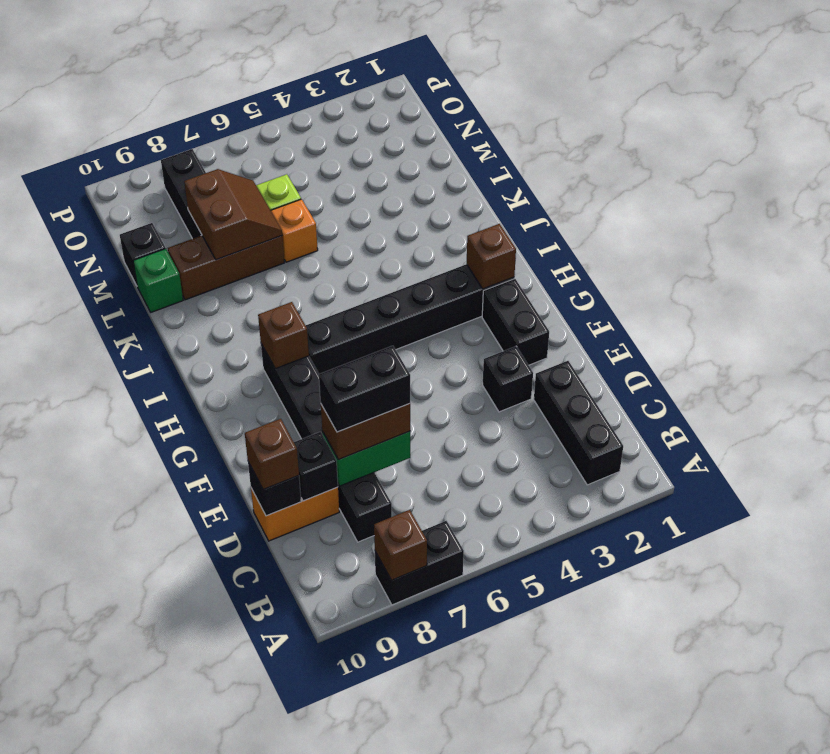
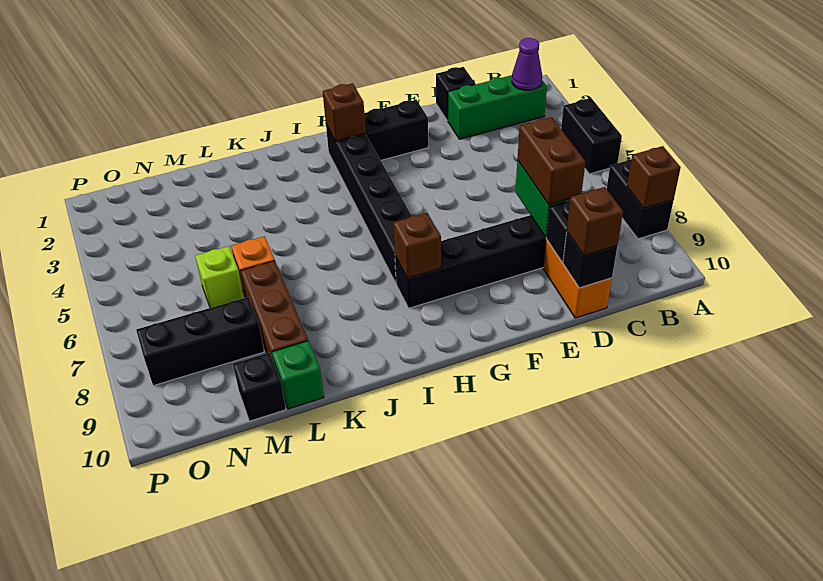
black brick B2:D2 level 1 -> green brick B2:D2 level 1
none -> purple cone B2 level 2
black brick D7:D8 level 4 -> black brick A4:A5 level 1
black brick E3 level 1 -> black brick D1 level 1
brown slope L7:M8 level 2 top 8 -> none

